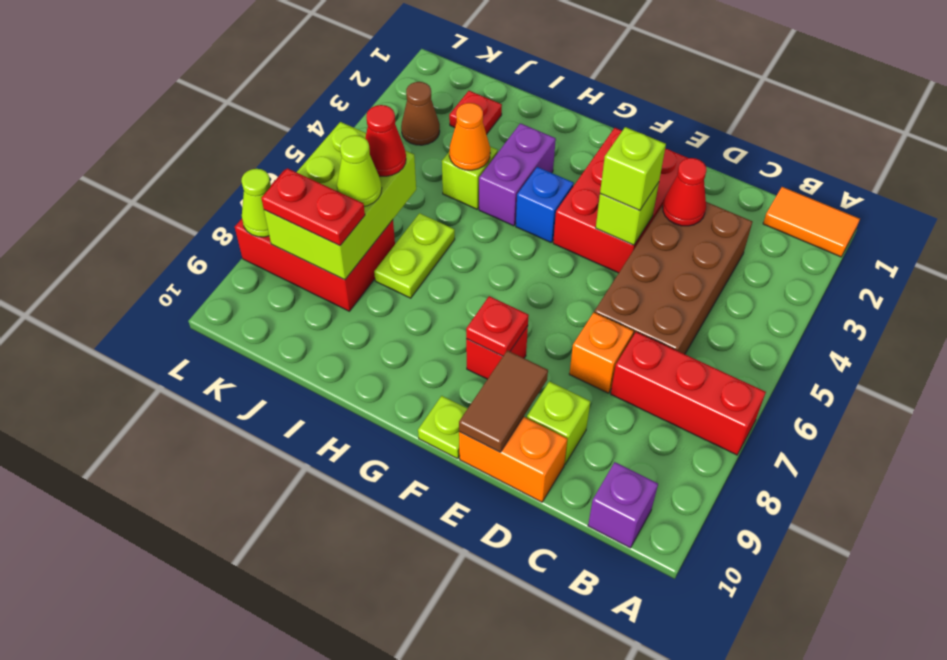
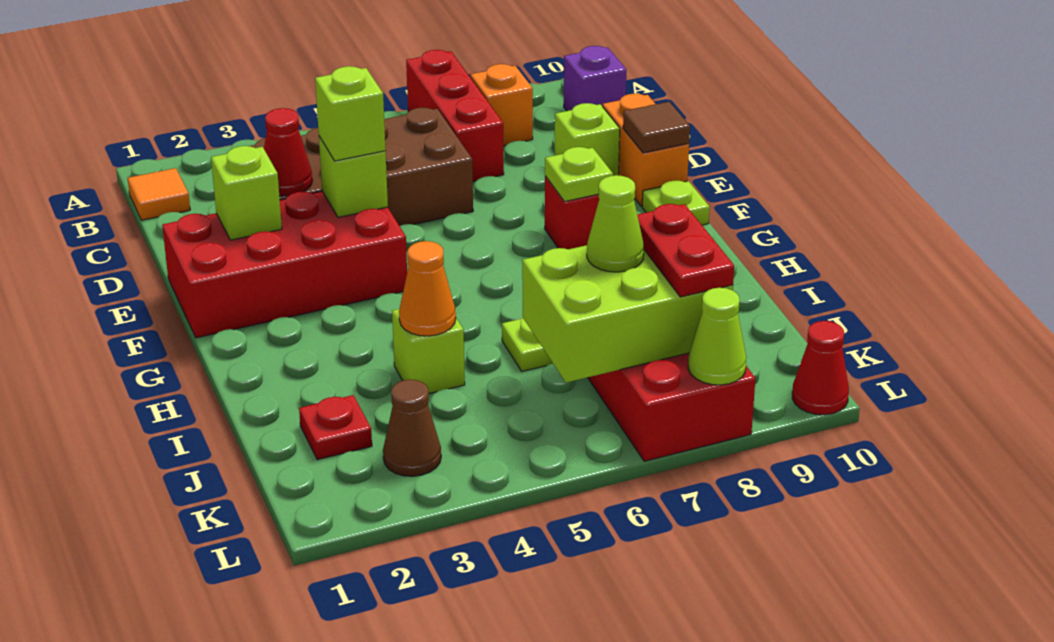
orange tile A1:B1 level 1 -> orange tile B1 level 1
orange brick D7 level 1 -> orange brick B8 level 1
red brick E2:F4 level 1 -> red brick E1:F4 level 1
none -> lime brick E2 level 2
brown tile E9:E10 level 2 -> brown tile E10 level 2
red plate F8 level 2 -> lime plate F8 level 2
blue brick G4 level 1 -> none
purple brick H3:H4 level 1 -> none
red cone J6 level 3 -> red cone L10 level 1

